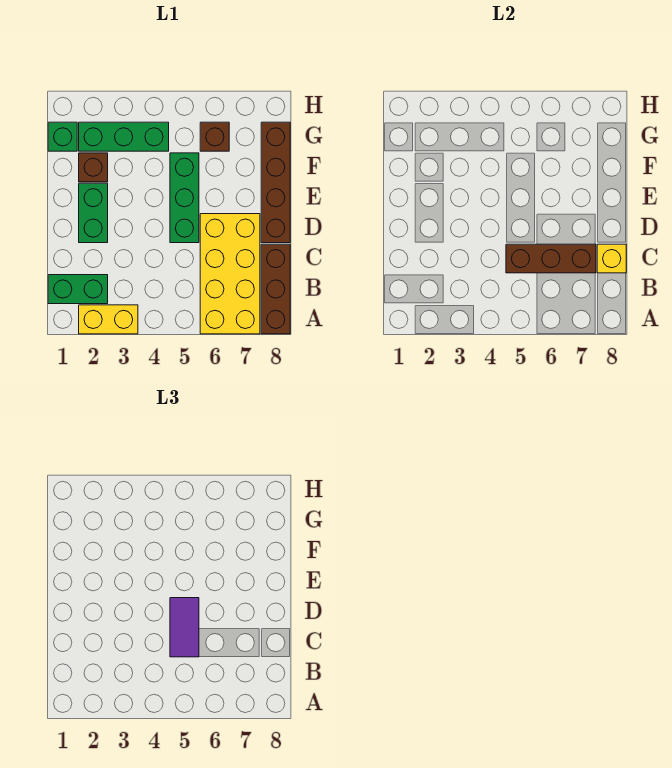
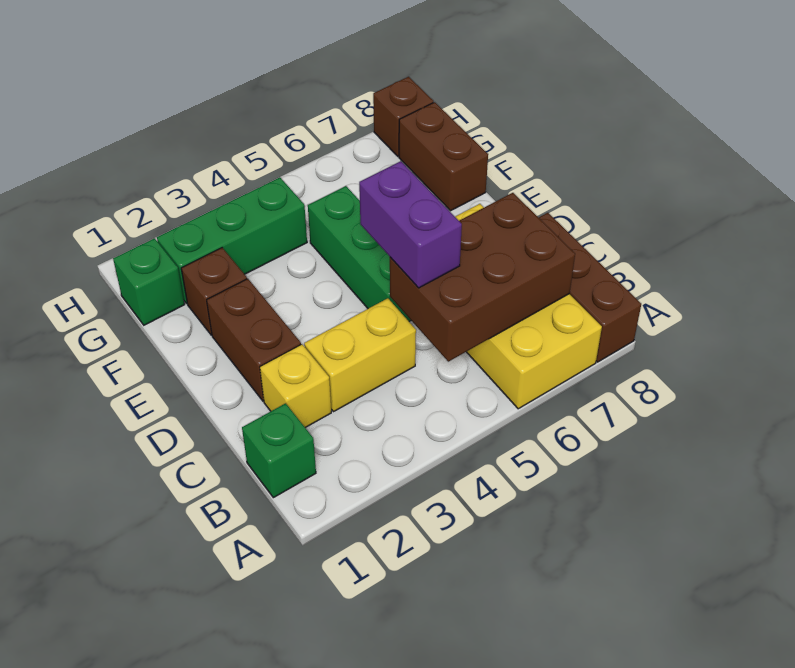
yellow brick A2:A3 level 1 -> yellow brick C3:C4 level 1
green brick B1:B2 level 1 -> green brick B1 level 1
brown brick C5:C7 level 2 -> brown brick B5:C7 level 2
purple tile C5:D5 level 3 -> purple brick C5:D5 level 3
yellow brick C8 level 2 -> yellow brick C2 level 1
green brick D2:E2 level 1 -> brown brick D2:E2 level 1
brown brick D8:G8 level 1 -> brown brick F8:G8 level 1
brown brick G6 level 1 -> brown brick H8 level 1

